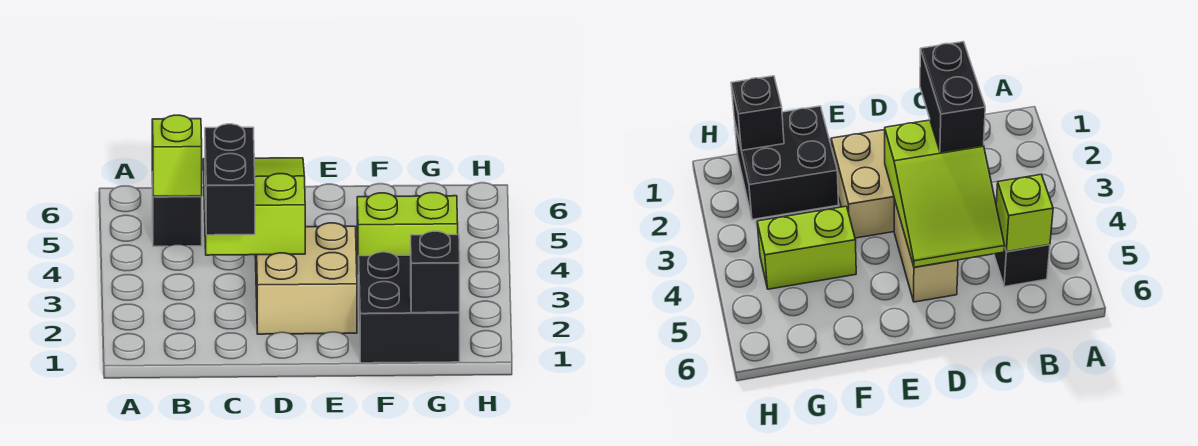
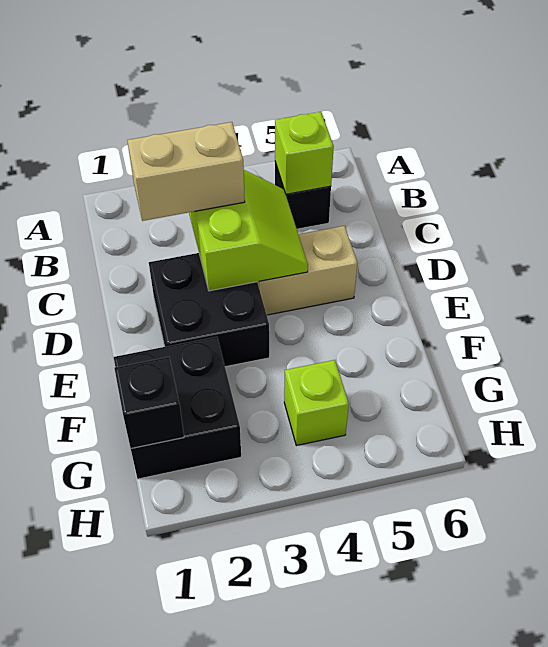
black brick C2:C3 level 3 -> tan brick C2:C3 level 3
lime slope C3:D5 level 2 top 3 -> lime slope C3:D4 level 2 top 3
tan brick D2:E3 level 1 -> black brick D2:E3 level 1
lime brick F4:G4 level 1 -> lime brick G4 level 1

